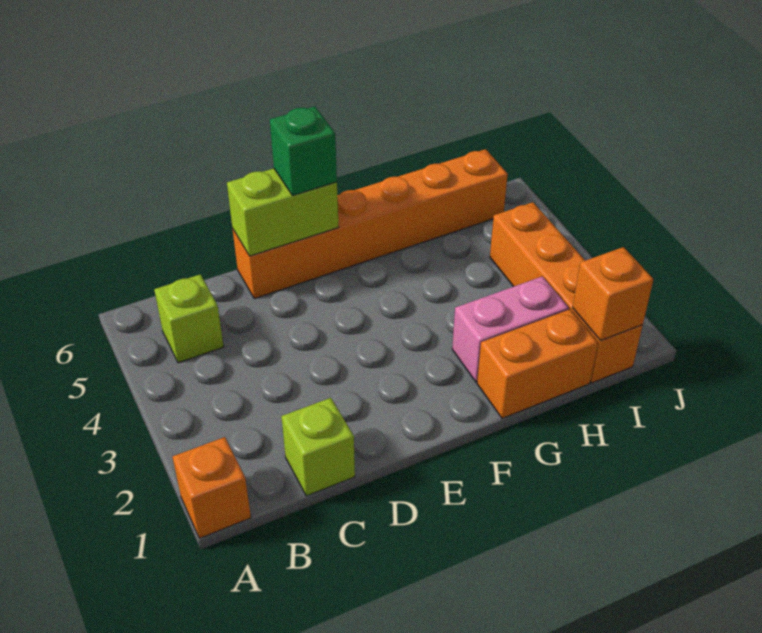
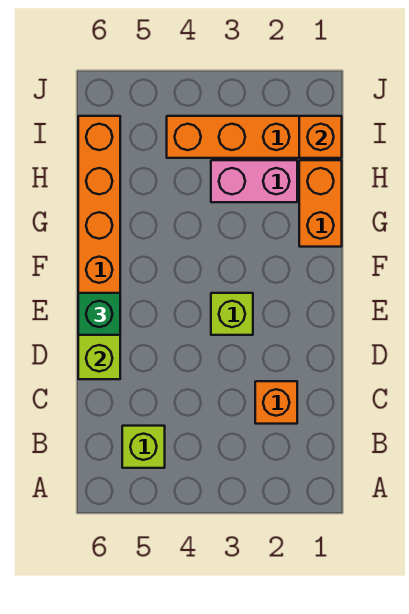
orange brick A1 level 1 -> orange brick C2 level 1
lime brick C1 level 1 -> lime brick E3 level 1
pink brick G2:H2 level 1 -> pink brick H2:H3 level 1

